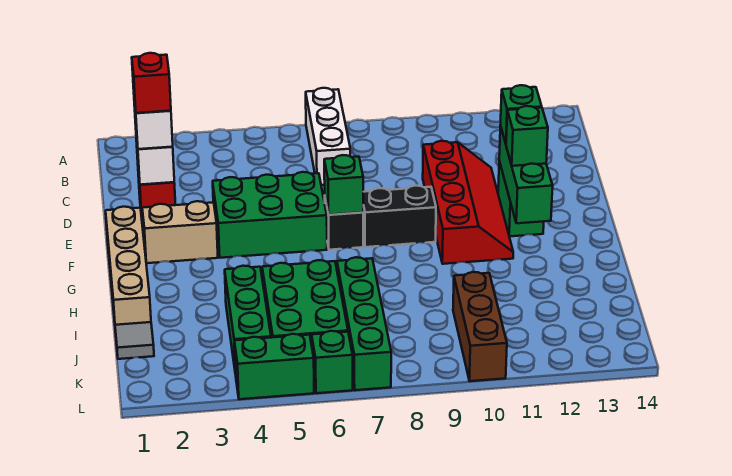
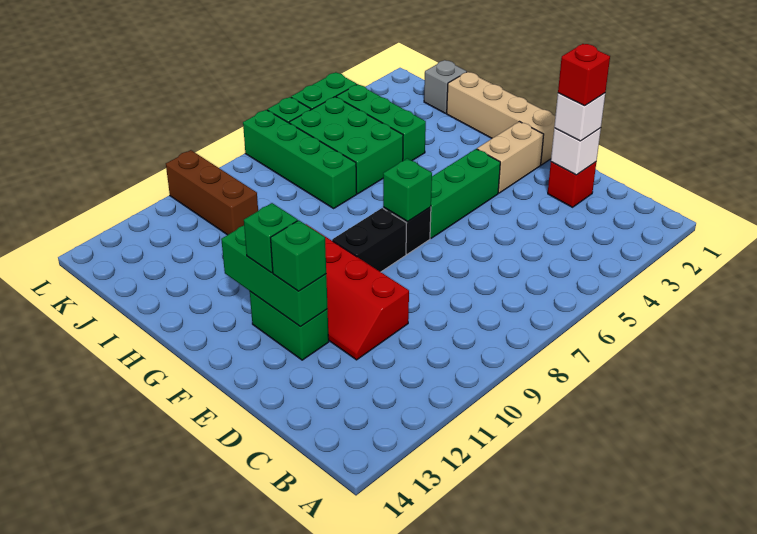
white brick A7:C7 level 1 -> none
green brick E4:F6 level 1 -> green brick F4:F6 level 1
grey tile J1 level 1 -> grey brick J1 level 1

